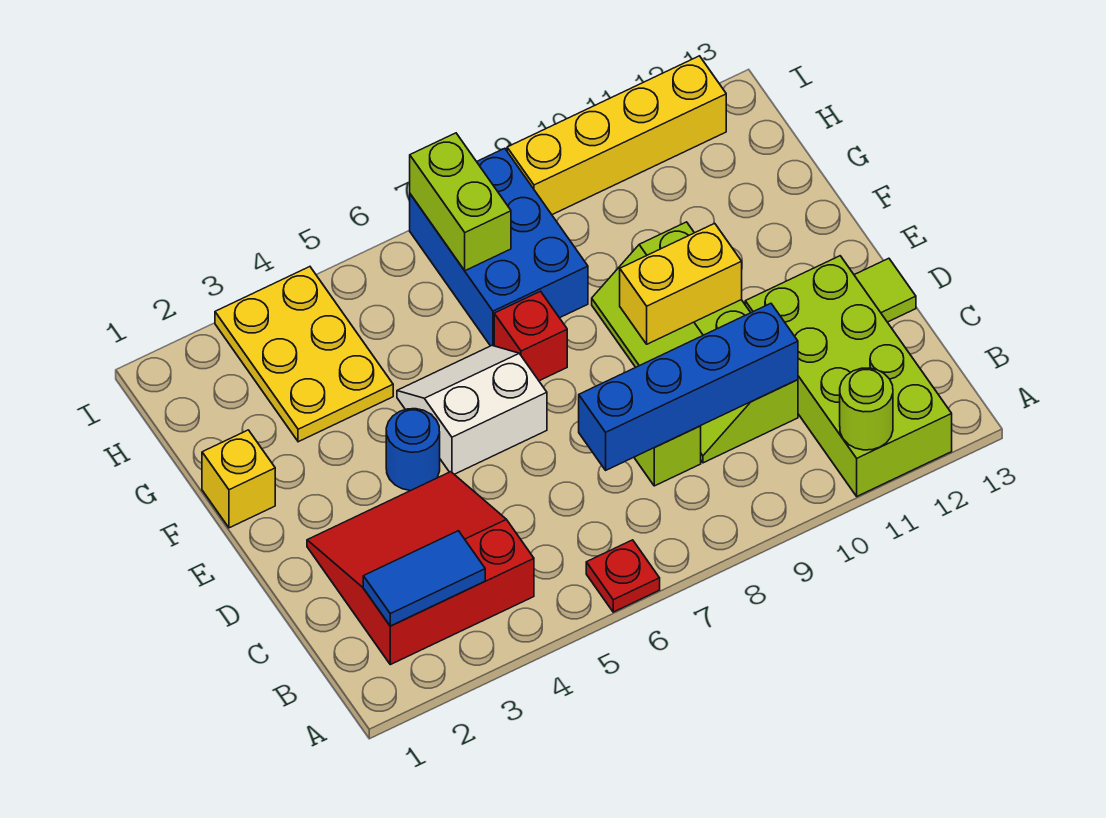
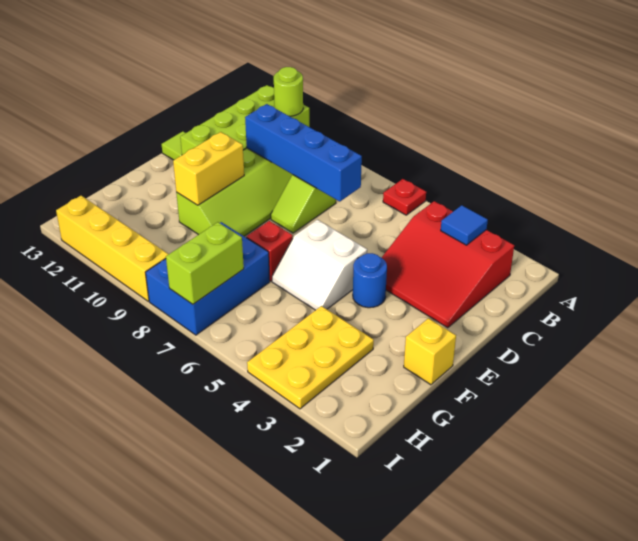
blue tile B2:B3 level 2 -> blue tile B3 level 2
yellow brick E9:E10 level 2 -> yellow brick E10:F10 level 2

